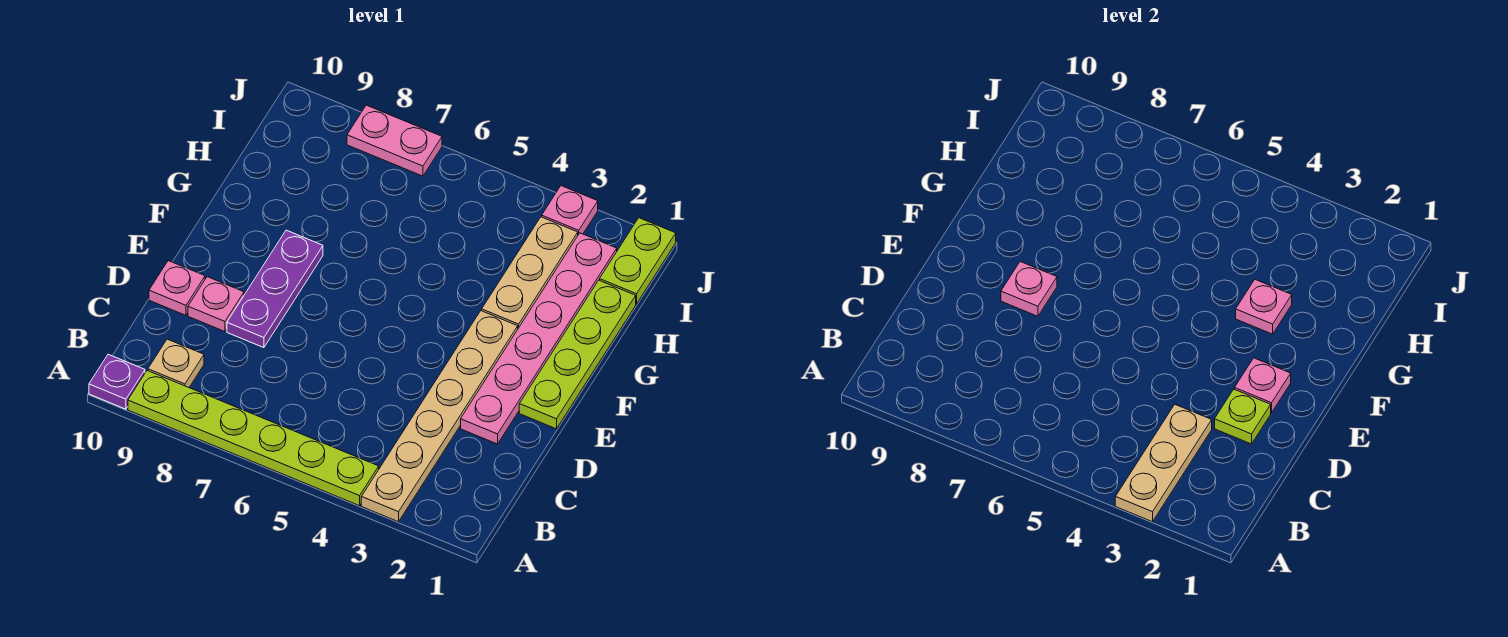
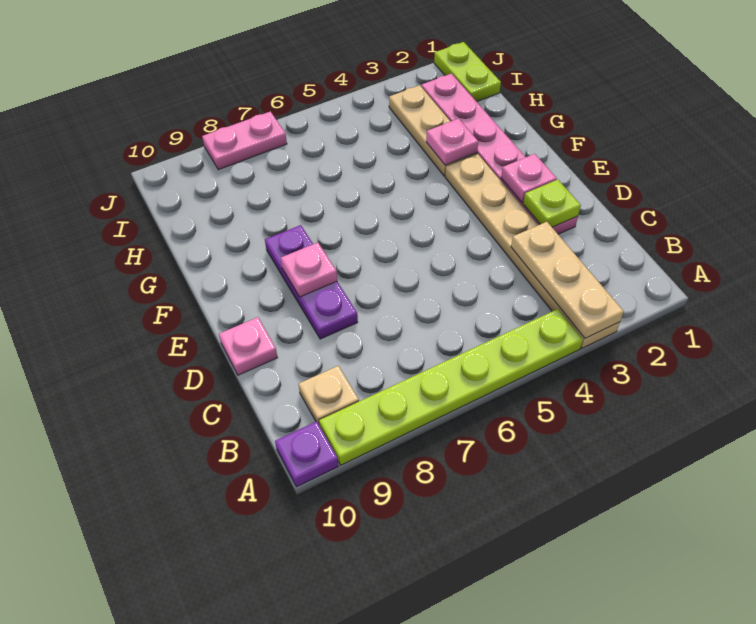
pink plate D9 level 1 -> none
lime plate E1:H1 level 1 -> none
pink plate J3 level 1 -> none

